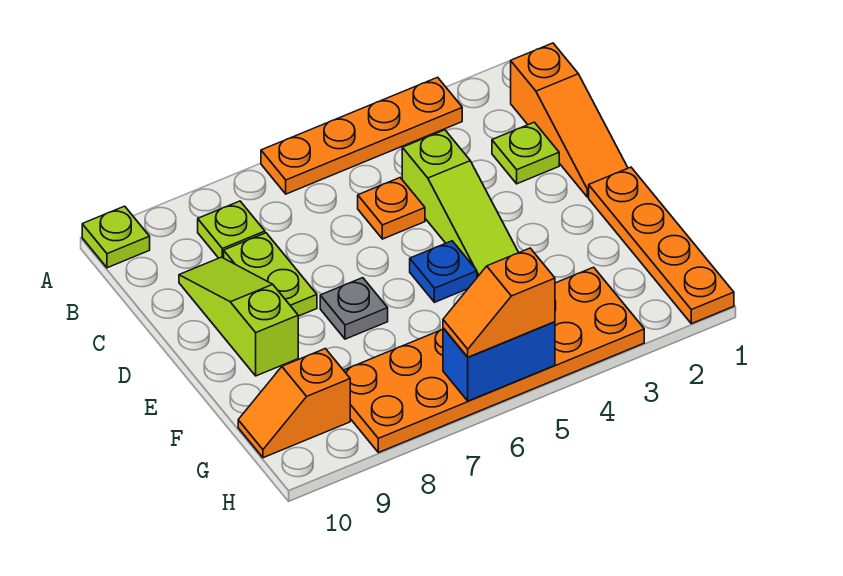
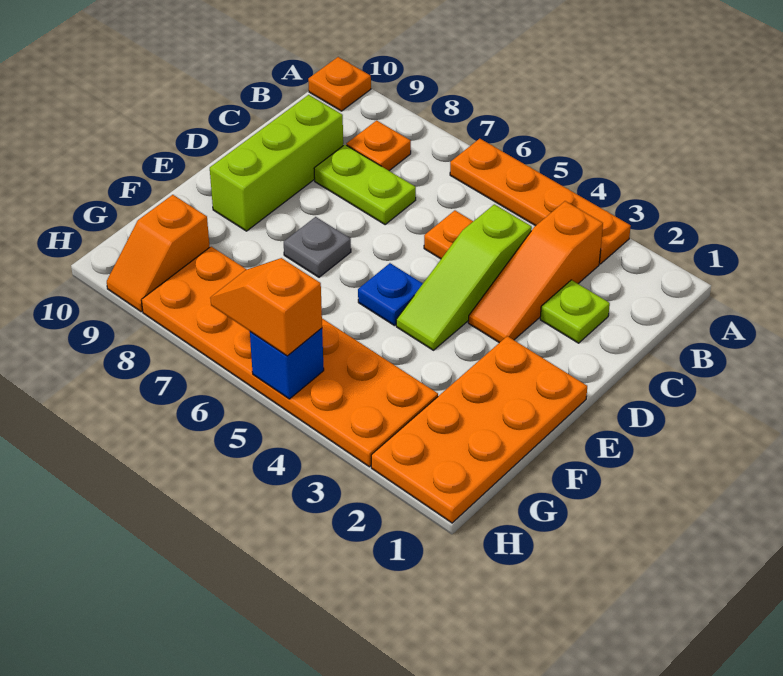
lime plate A10 level 1 -> orange plate A10 level 1
orange slope B1:D1 level 1 top B -> orange slope B3:D3 level 1 top B
lime plate B8 level 1 -> orange plate B8 level 1
lime plate C8:D8 level 1 -> lime plate C7:C8 level 1
lime slope C9:E9 level 1 top E -> lime brick C9:E9 level 1
orange plate E1:H1 level 1 -> orange plate E1:H2 level 1
orange slope G9:G10 level 1 top 9 -> orange slope G9:H9 level 1 top G
blue brick H5:H6 level 2 -> blue brick H5 level 2

